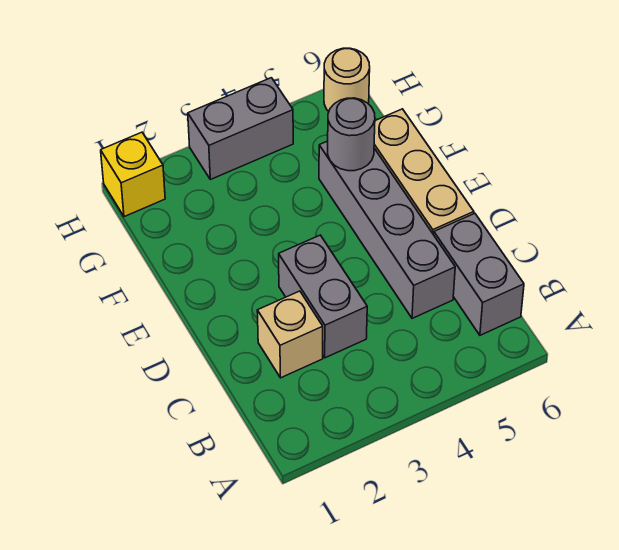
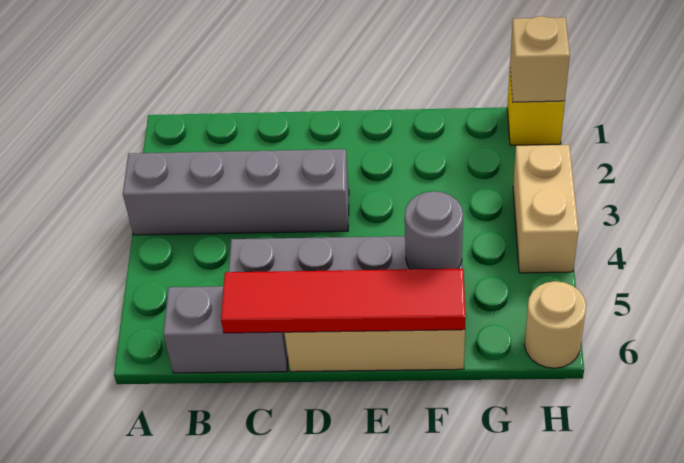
tan brick C2 level 1 -> tan brick H1 level 2
grey brick C3:D3 level 1 -> grey brick A3:D3 level 1
none -> red tile C6:F6 level 2
grey brick H3:H4 level 1 -> tan brick H3:H4 level 1

